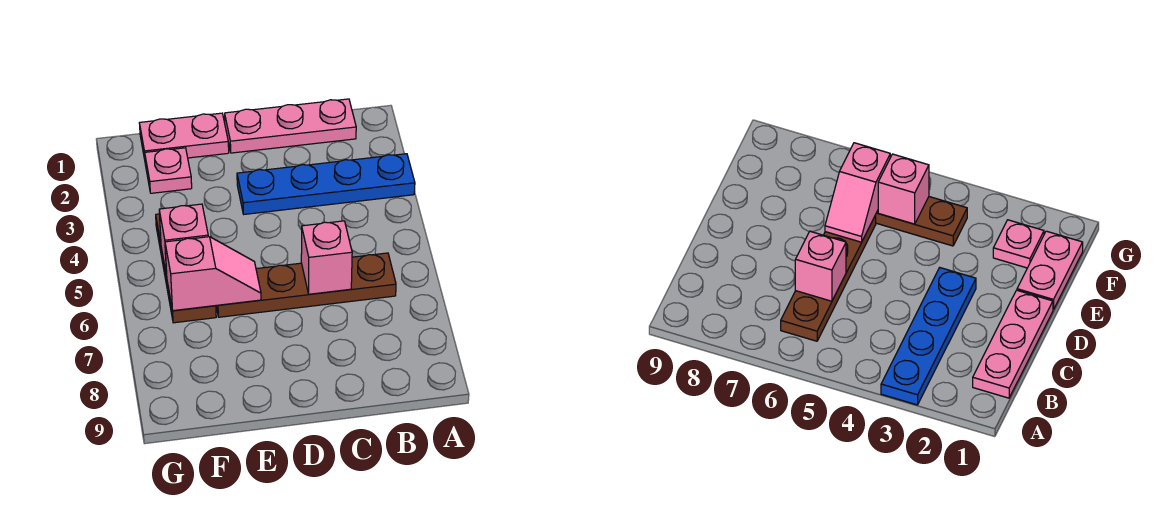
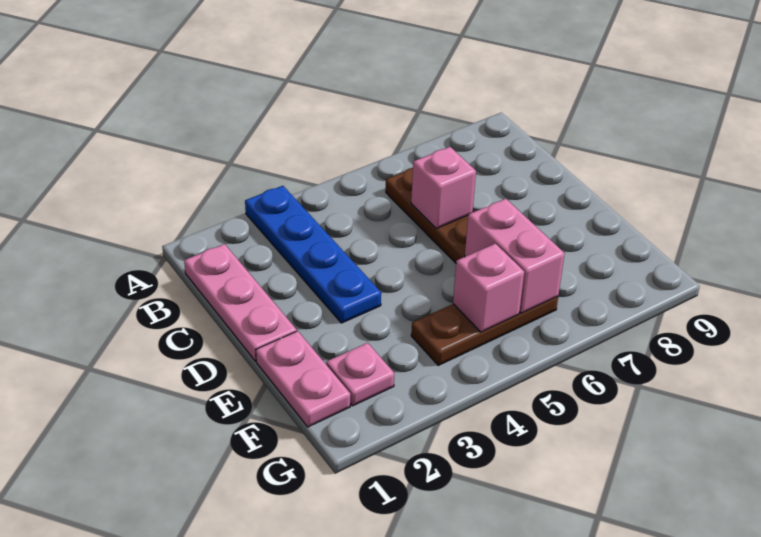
pink slope E6:F6 level 2 top F -> pink brick E6:F6 level 2

